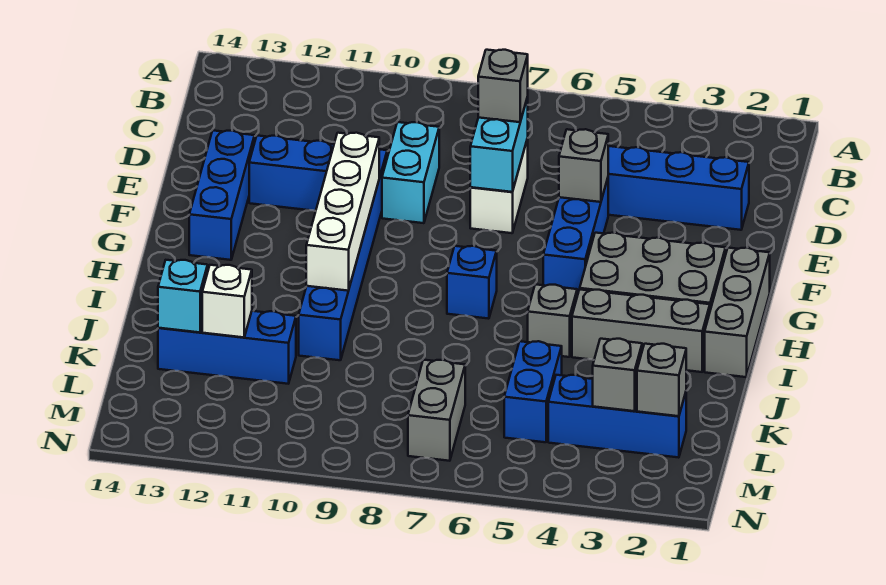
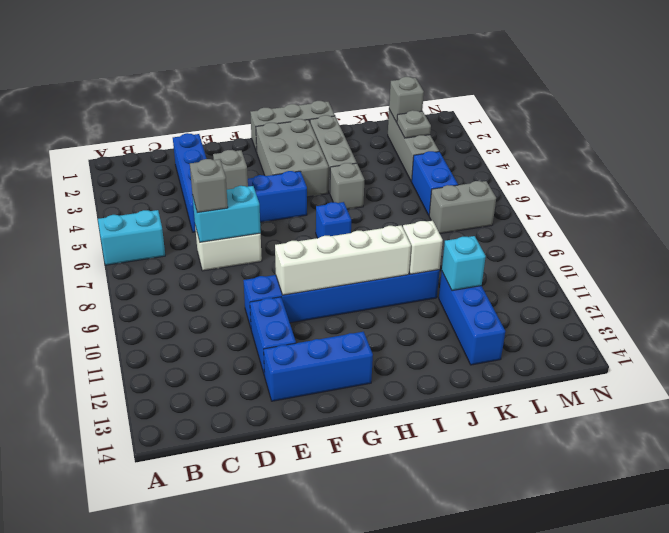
cyan brick D9:E9 level 1 -> cyan brick A6:B6 level 1
blue brick K5:L5 level 1 -> blue brick L5:L6 level 1
white brick K12 level 2 -> white brick J10 level 2
cyan brick K13 level 2 -> cyan brick K11 level 2
blue brick L2:L4 level 1 -> grey brick L2:L4 level 1
grey brick L3 level 2 -> grey plate L3 level 2

